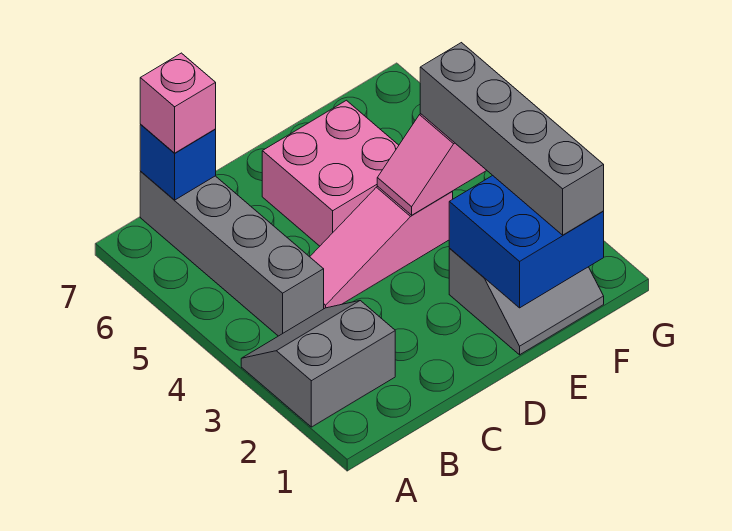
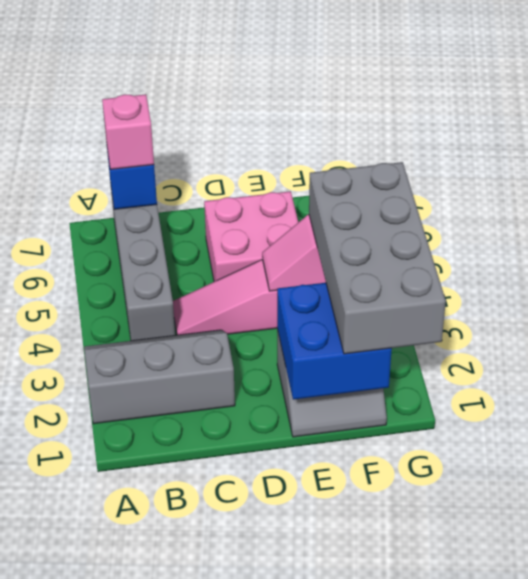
grey slope A2:B3 level 1 top 2 -> grey slope A2:C3 level 1 top 2
grey brick F1:F4 level 3 -> grey brick F1:G4 level 3

